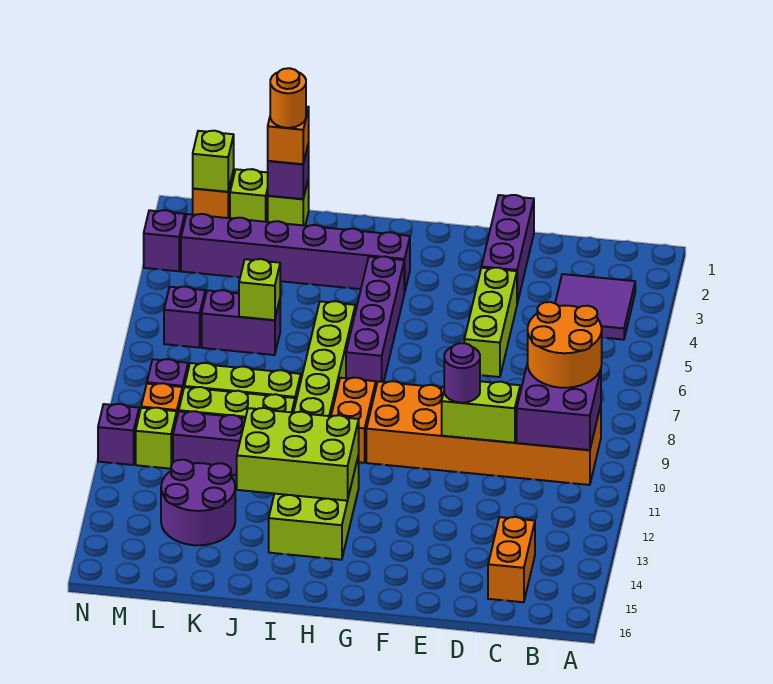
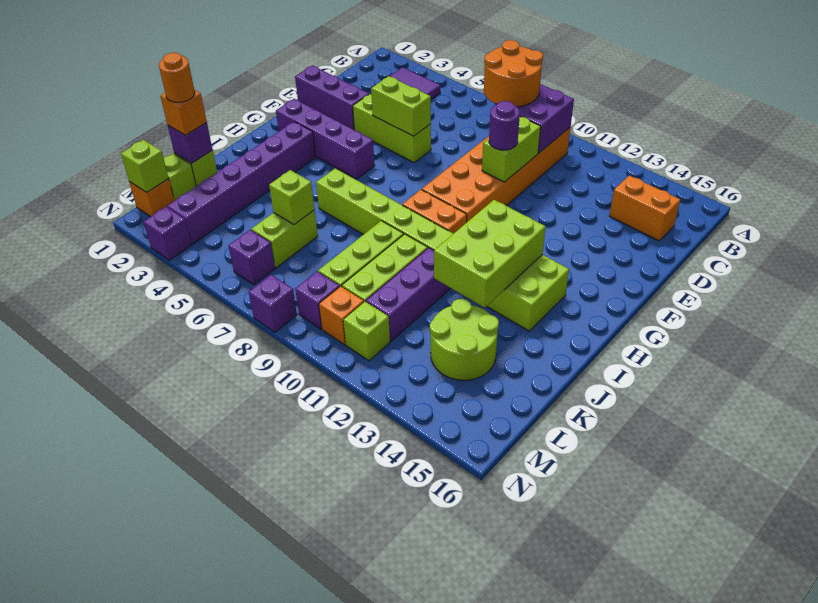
none -> lime brick E5:E6 level 2
purple brick H4:H7 level 1 -> purple brick G2:G5 level 1
purple brick K6:L6 level 1 -> lime brick K6:L6 level 1
purple round brick K13:L14 level 1 -> lime round brick K13:L14 level 1
purple brick N11 level 1 -> purple brick N8 level 1

